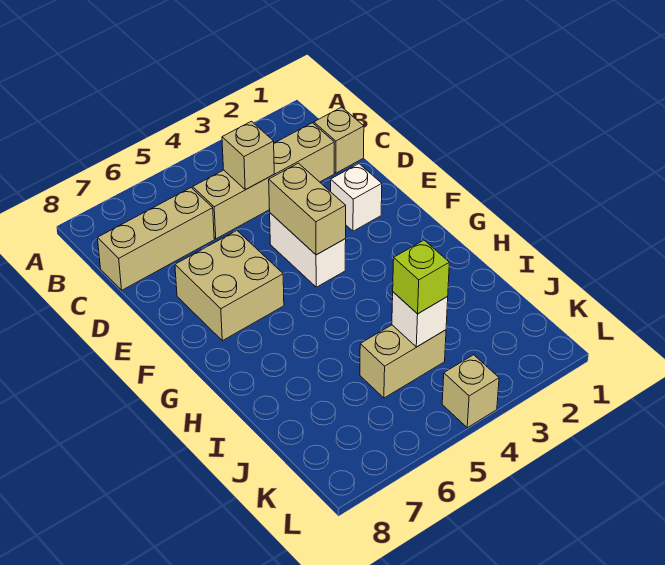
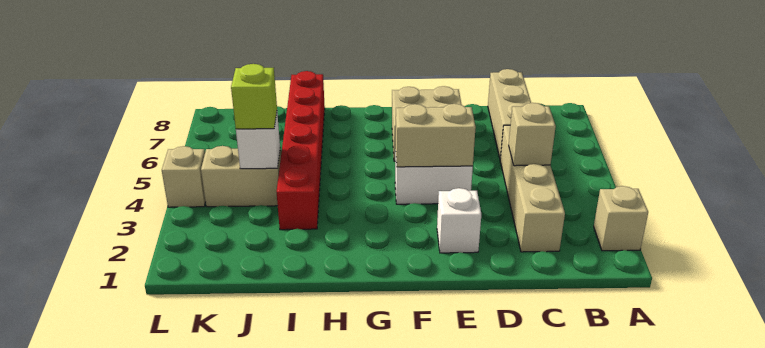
tan brick C1 level 1 -> tan brick A2 level 1
none -> red brick I3:I8 level 1
tan brick J4:J5 level 1 -> tan brick J4:K4 level 1

